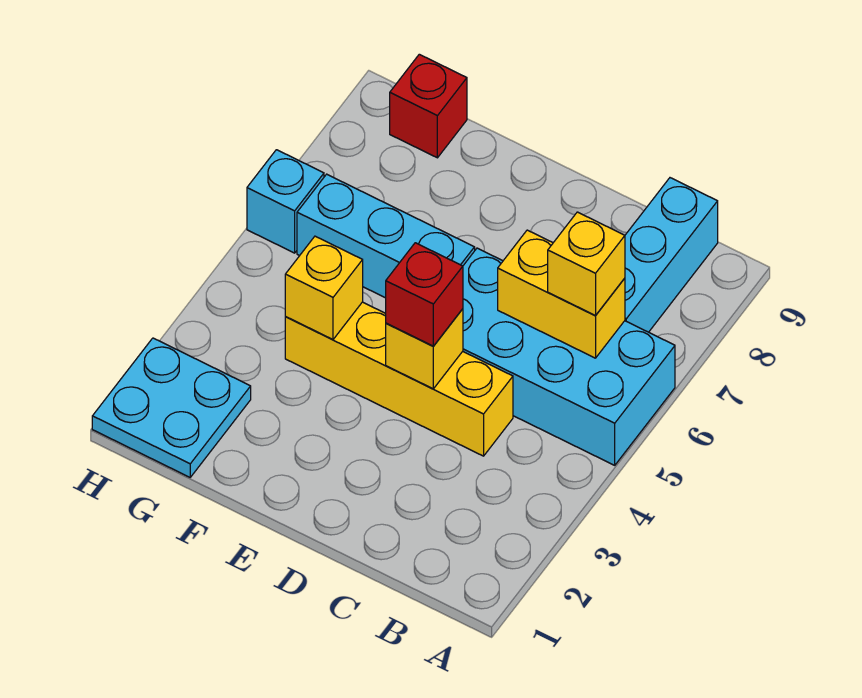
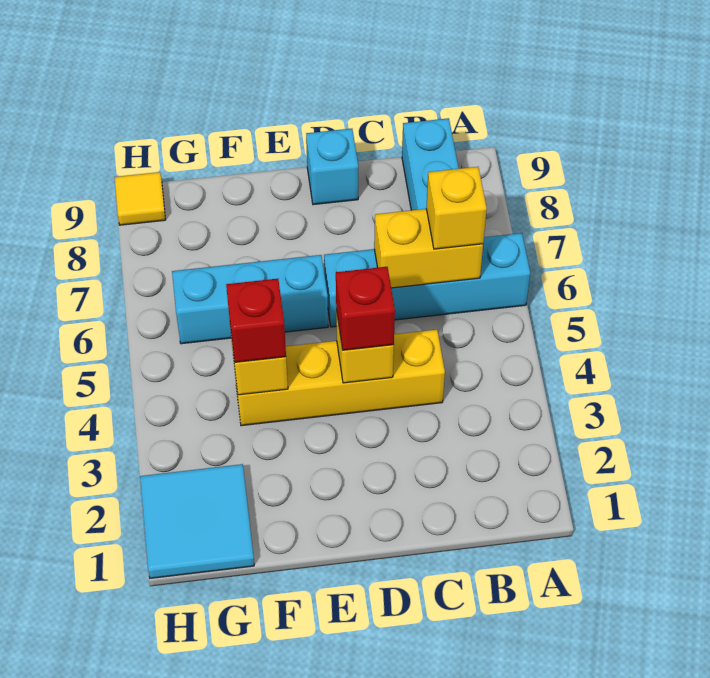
cyan brick A5:D6 level 1 -> cyan brick A6:D6 level 1
cyan plate G1:H2 level 1 -> cyan tile G1:H2 level 1
red brick G9 level 1 -> red brick F4 level 3
cyan brick H6 level 1 -> cyan brick D9 level 1
none -> yellow tile H9 level 1

